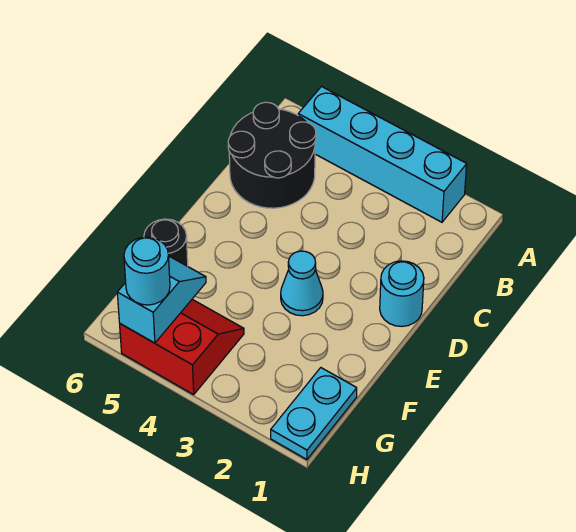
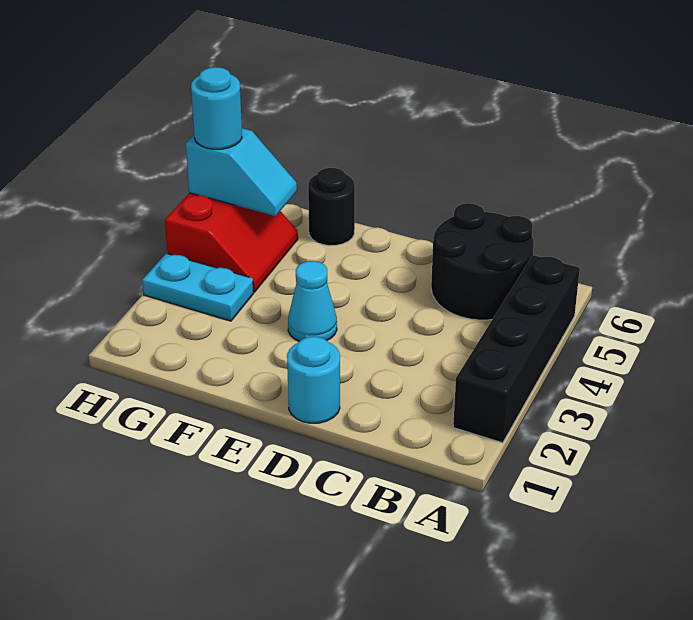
cyan brick A2:A5 level 1 -> black brick A2:A5 level 1
cyan plate G1:H1 level 1 -> cyan plate G3:H3 level 1

